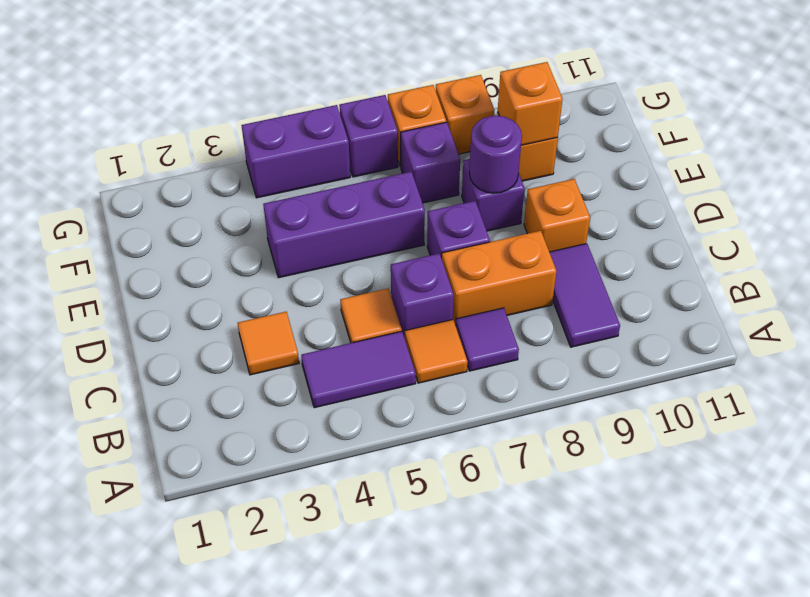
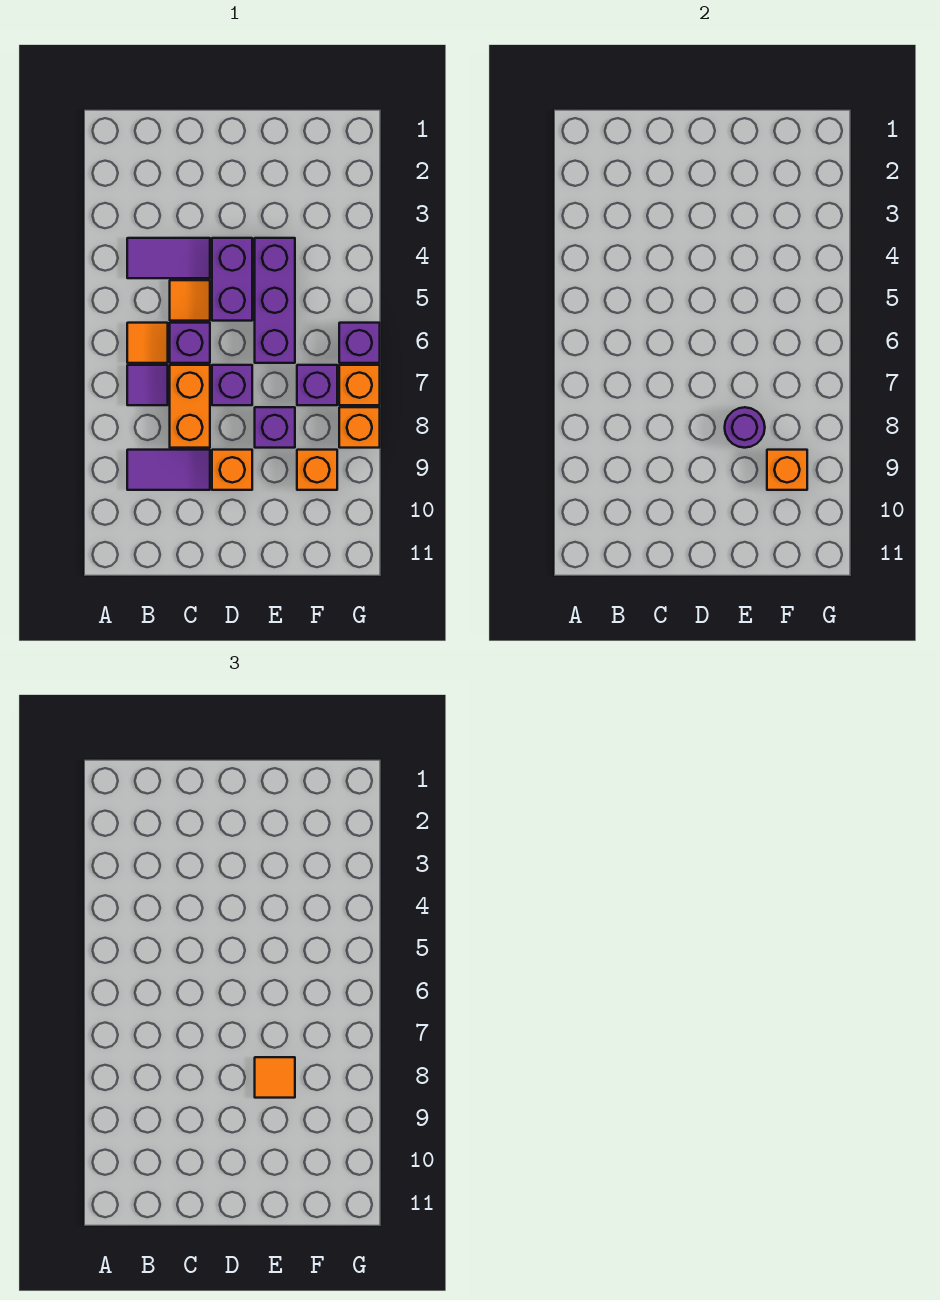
purple tile B4:B5 level 1 -> purple tile B4:C4 level 1
orange tile C3 level 1 -> orange tile E8 level 3
purple brick G4:G5 level 1 -> purple brick D4:D5 level 1

